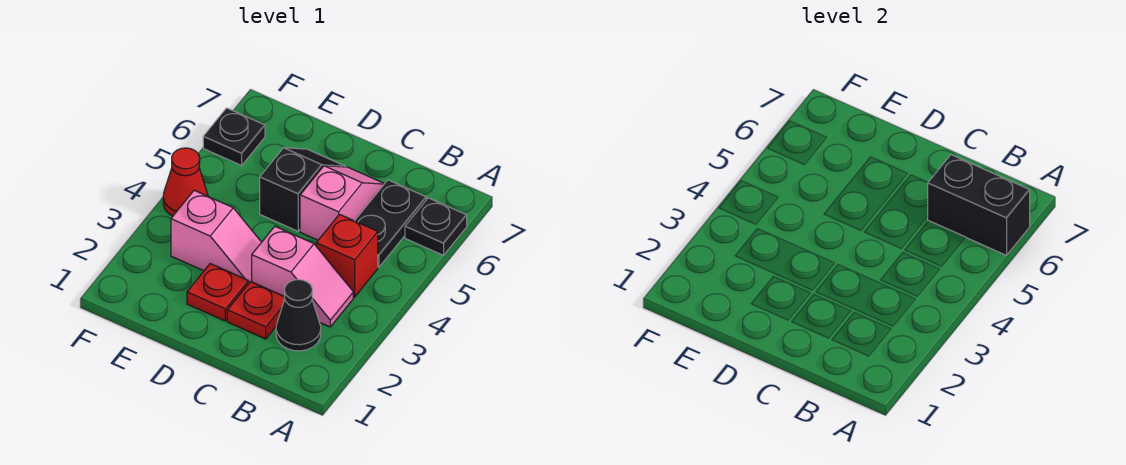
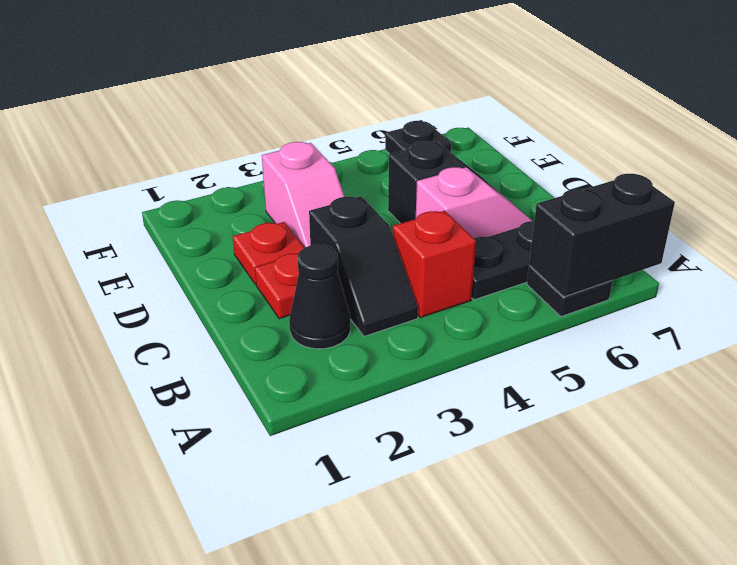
black brick A6:B6 level 2 -> black brick A6:A7 level 2
pink slope B3:C3 level 1 top C -> black slope B3:C3 level 1 top C
red cone F4 level 1 -> none

